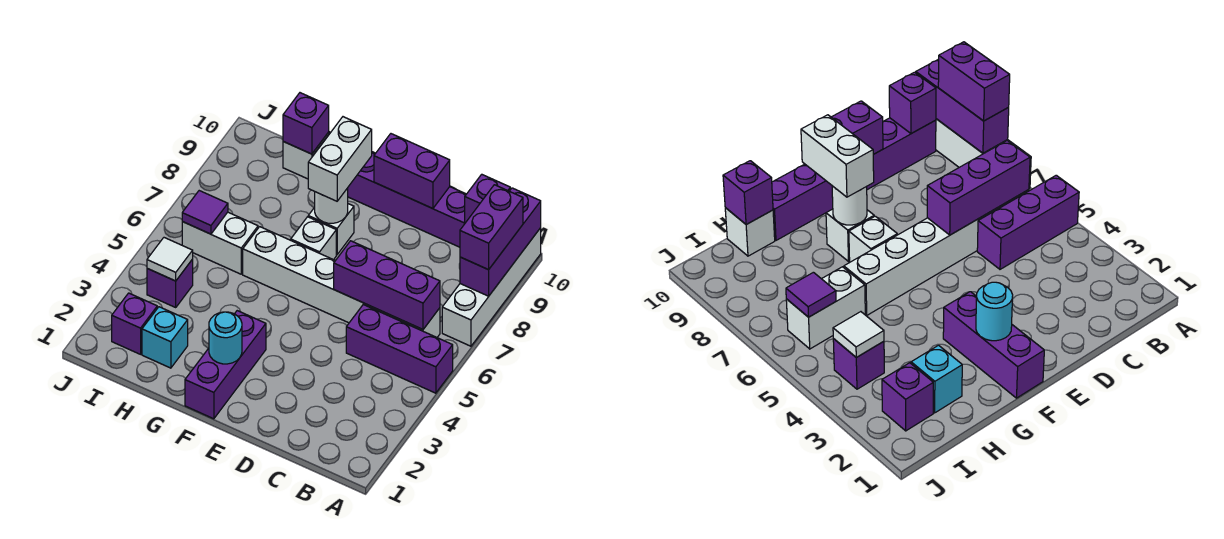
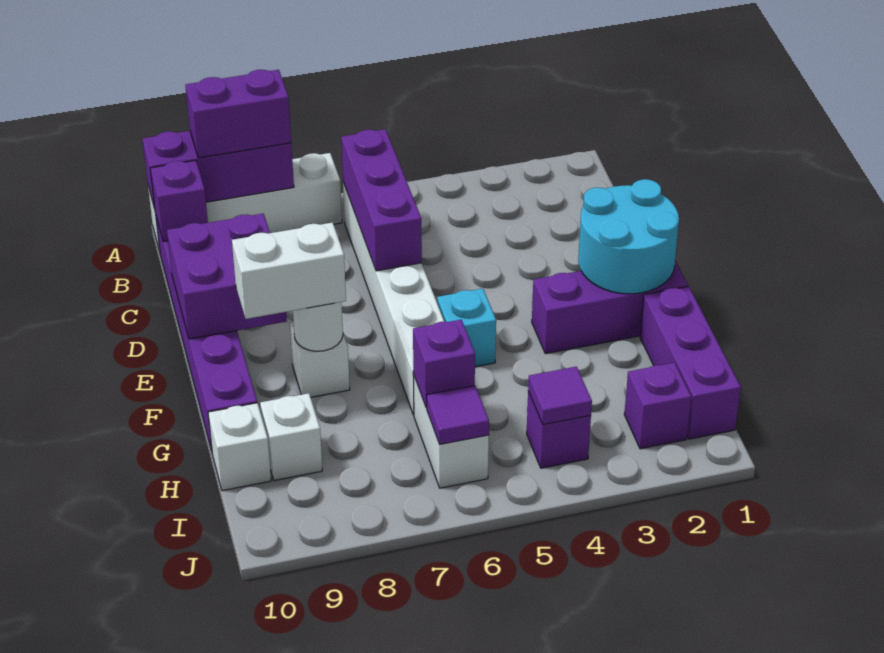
purple brick A5:C5 level 1 -> purple brick G1:I1 level 1
purple brick D10:E10 level 2 -> purple brick D9:E10 level 2
cyan round brick F2 level 2 -> cyan round brick E1:F2 level 2
white brick F7 level 1 -> white brick H9 level 1
cyan brick H2 level 1 -> cyan brick F5 level 1
purple brick H10 level 2 -> purple brick H6 level 2
white tile I4 level 2 -> purple tile I4 level 2

